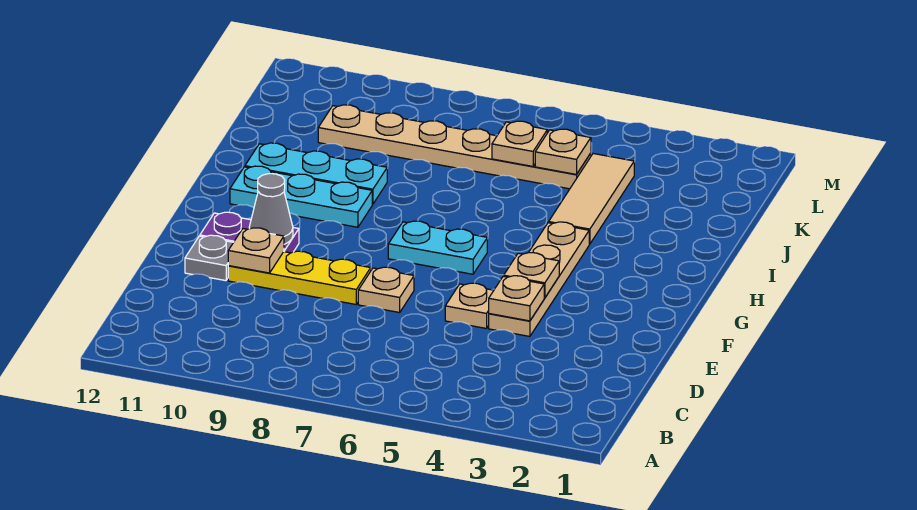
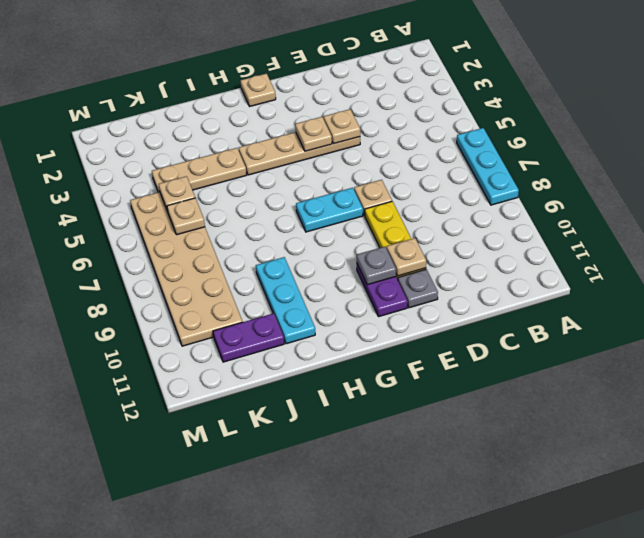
tan plate E5 level 1 -> tan plate G1 level 1
grey cone F10 level 2 -> grey plate F10 level 2
cyan plate G6:G7 level 1 -> cyan plate F7:G7 level 1
cyan plate H9:H11 level 1 -> cyan plate A6:A8 level 1
tan tile I4:K4 level 1 -> tan plate I4:K4 level 1
none -> purple plate J11:K11 level 1
tan plate K5:K10 level 1 -> tan plate K5:L10 level 1

